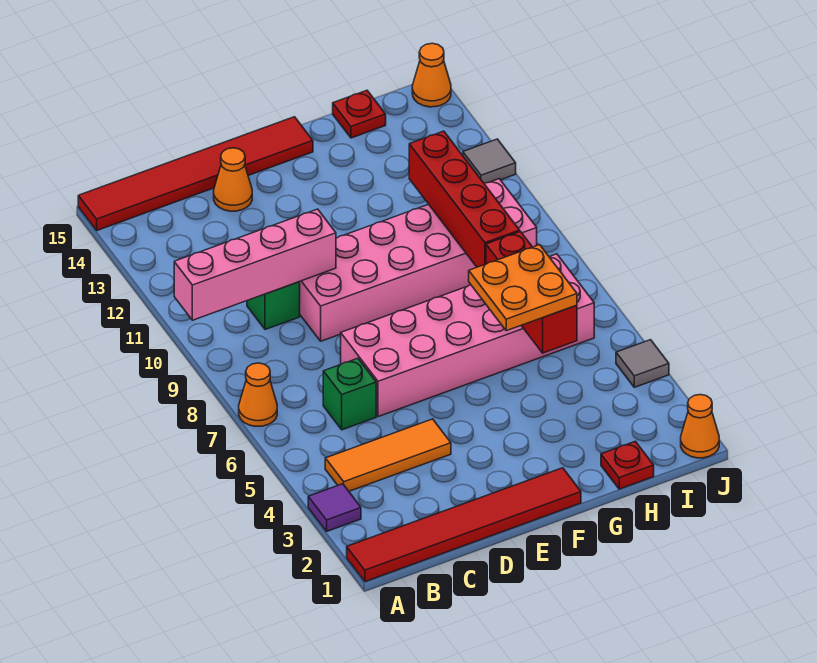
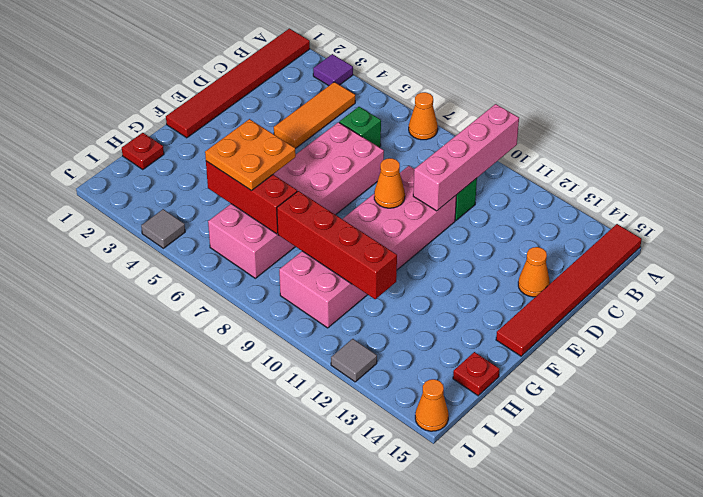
orange cone J1 level 1 -> orange cone E9 level 2

